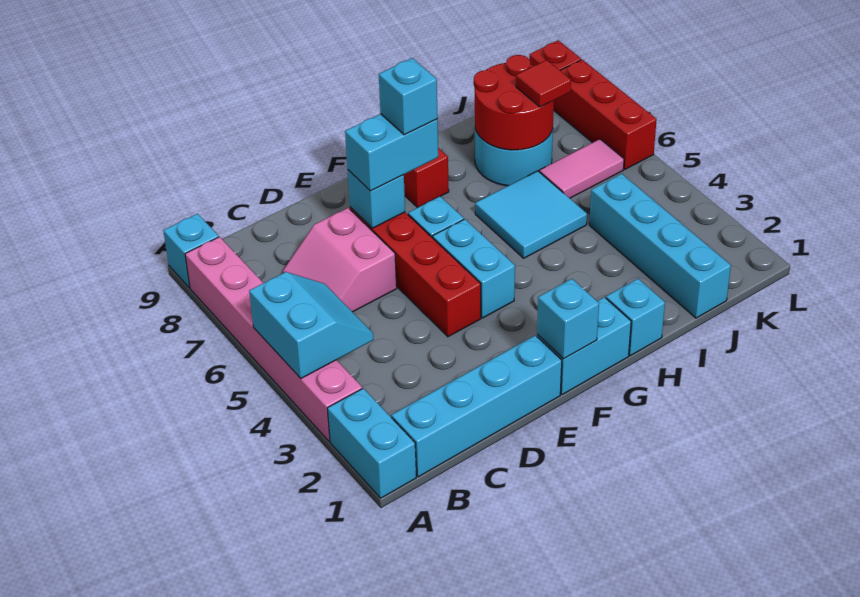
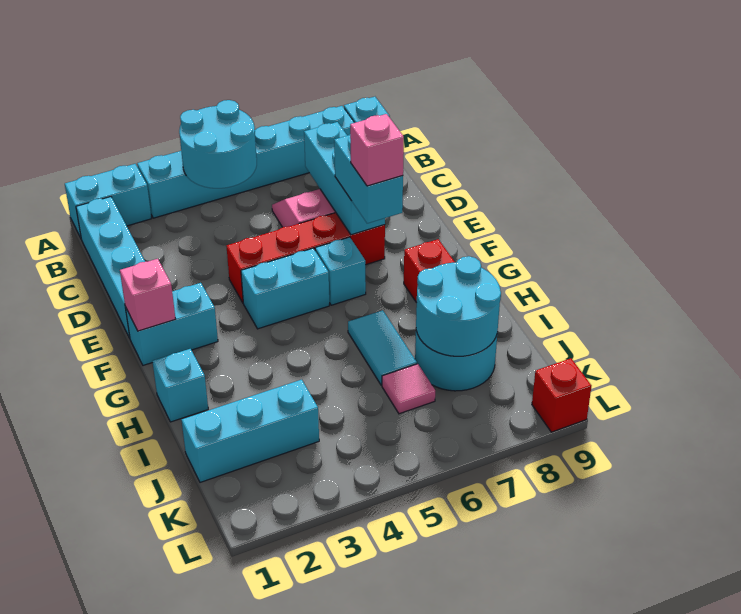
pink brick A3:A8 level 1 -> cyan brick A3:A8 level 1
cyan slope A4:B5 level 2 top A -> cyan round brick A4:B5 level 2
cyan brick E7 level 2 -> cyan brick C7:E7 level 2
cyan brick F1:G1 level 1 -> cyan brick F1:F2 level 1
cyan brick F1 level 2 -> pink brick F1 level 2
cyan brick F7 level 4 -> pink brick F7 level 4
cyan tile H5:I6 level 1 -> cyan tile H6:I6 level 1
red round brick I7:J8 level 2 -> cyan round brick I7:J8 level 2
cyan brick J1:J4 level 1 -> cyan brick J1:J3 level 1
pink tile J6:K6 level 1 -> pink tile J6 level 1
red tile J7 level 3 -> none
red brick L6:L8 level 1 -> none

